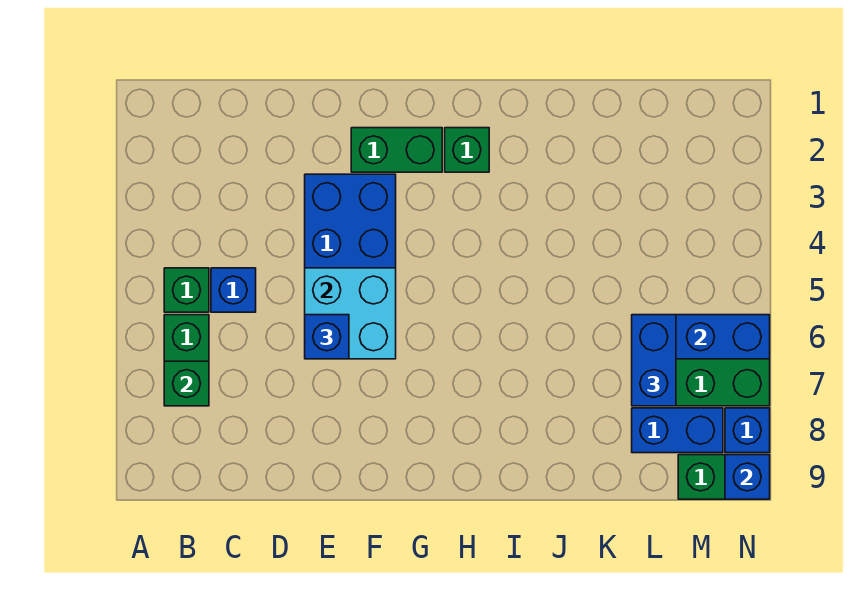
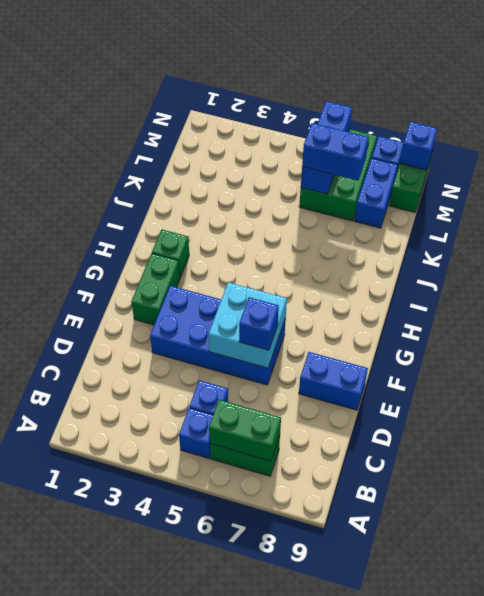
green brick B5 level 1 -> blue brick B5 level 1
green brick B7 level 2 -> green brick B6:B7 level 2
none -> blue brick E8:E9 level 1

